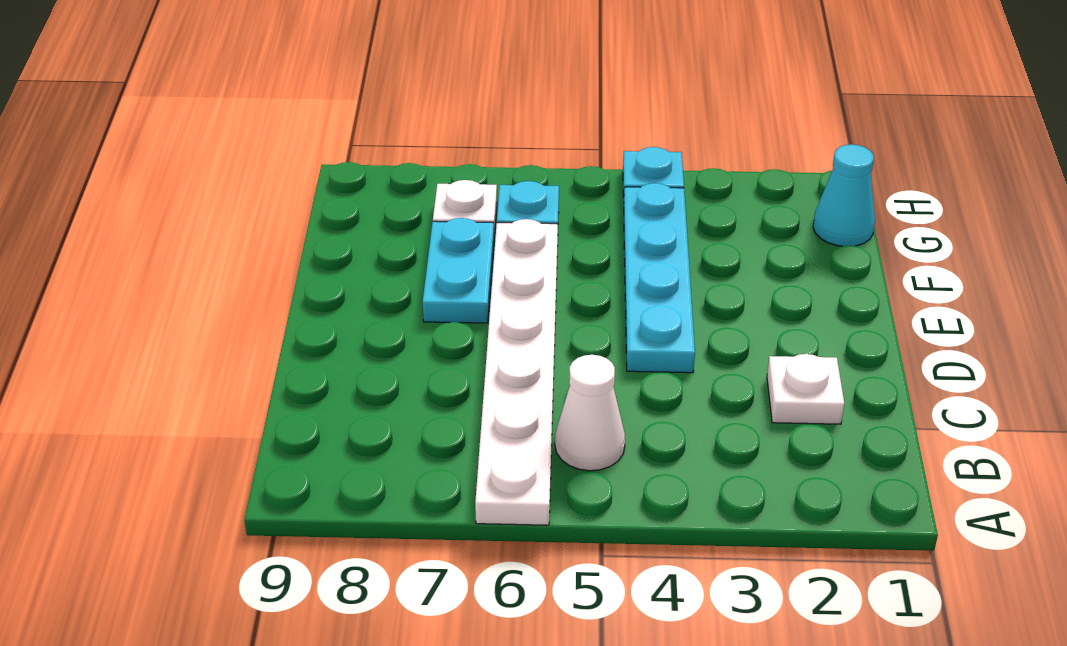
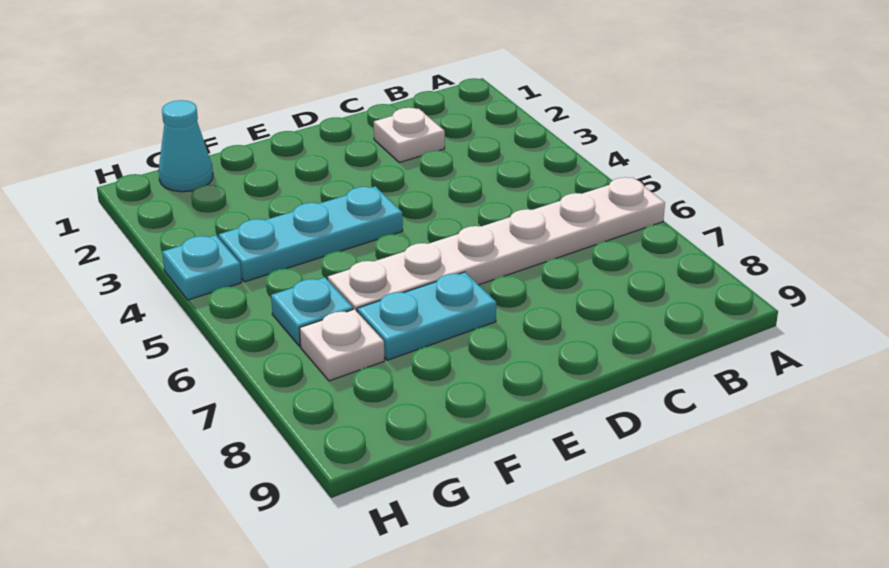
white cone B5 level 1 -> none
cyan plate D4:G4 level 1 -> cyan plate E4:G4 level 1

